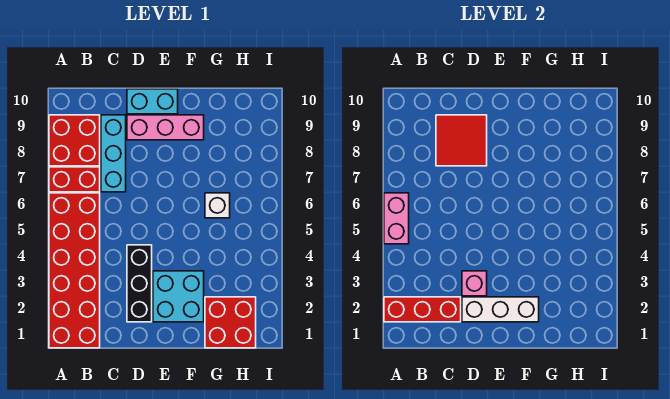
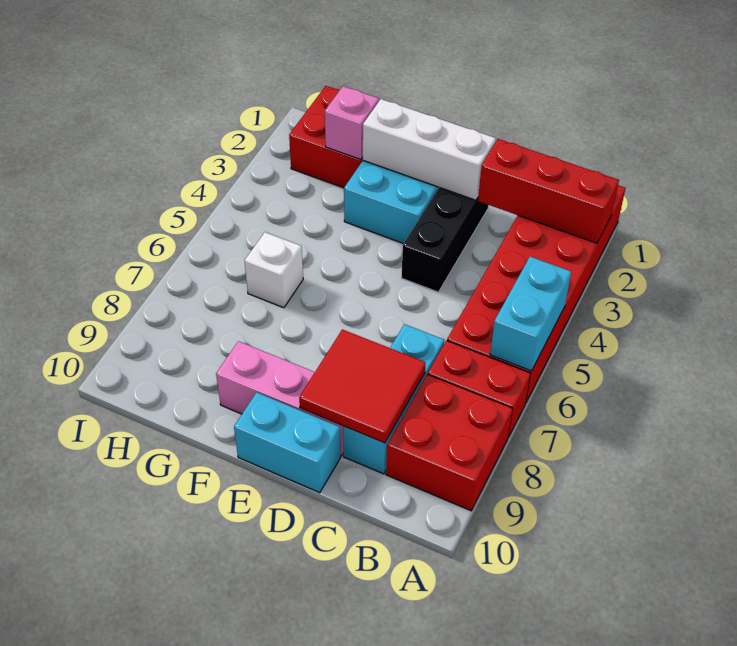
pink brick A5:A6 level 2 -> cyan brick A5:A6 level 2
pink brick D3 level 2 -> pink brick G2 level 2

